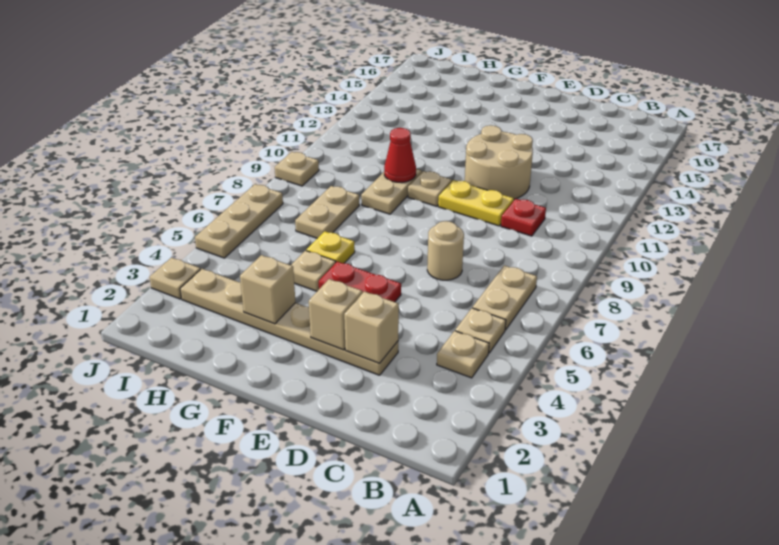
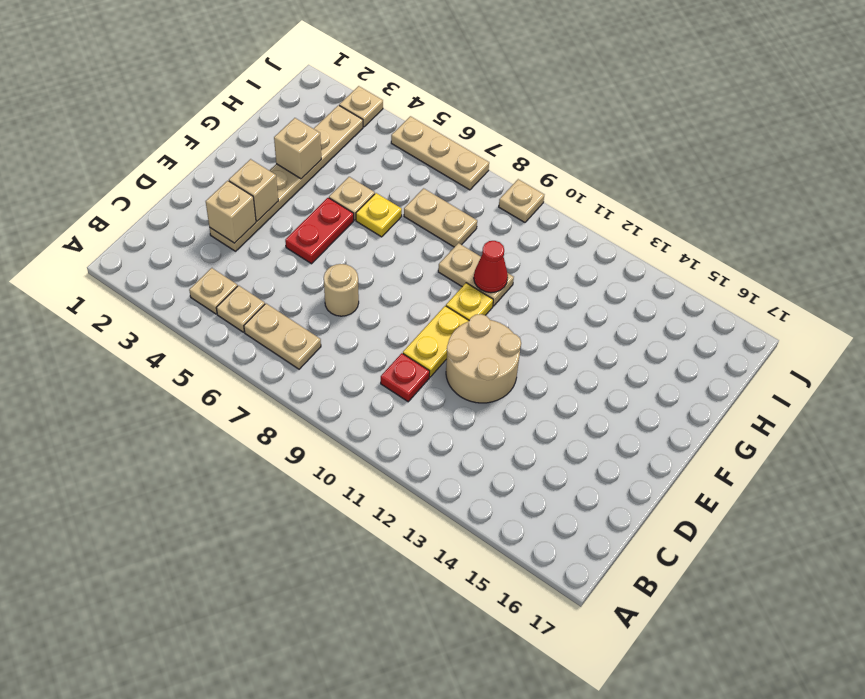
tan plate F10 level 1 -> yellow plate F10 level 1

